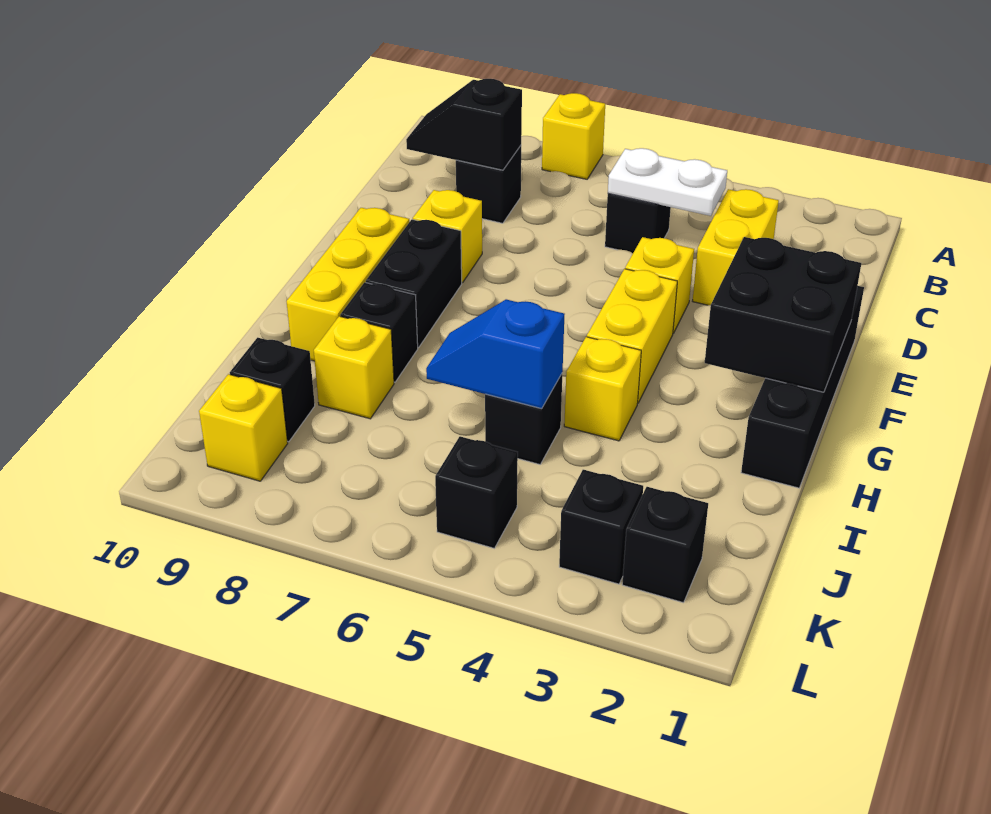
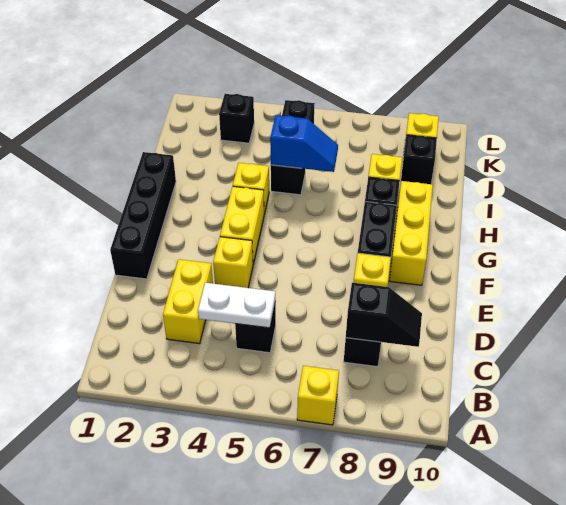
black brick F1:G2 level 2 -> none
black brick K2 level 1 -> none

